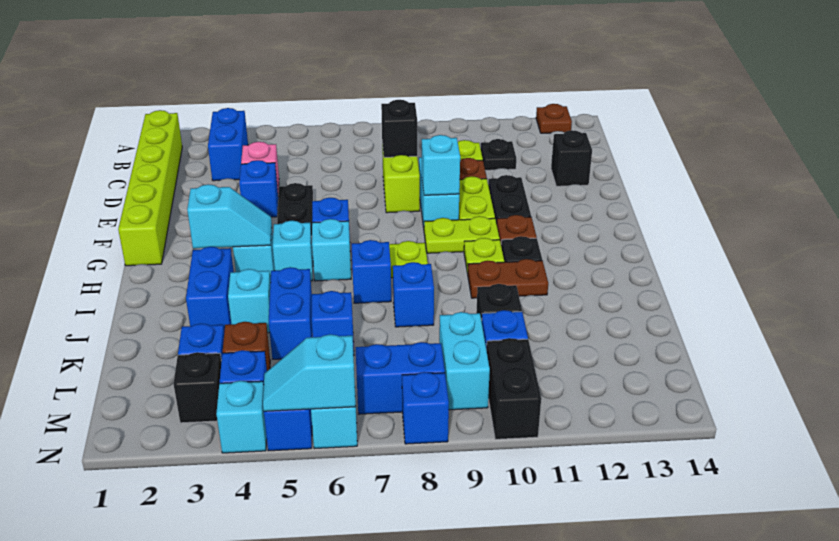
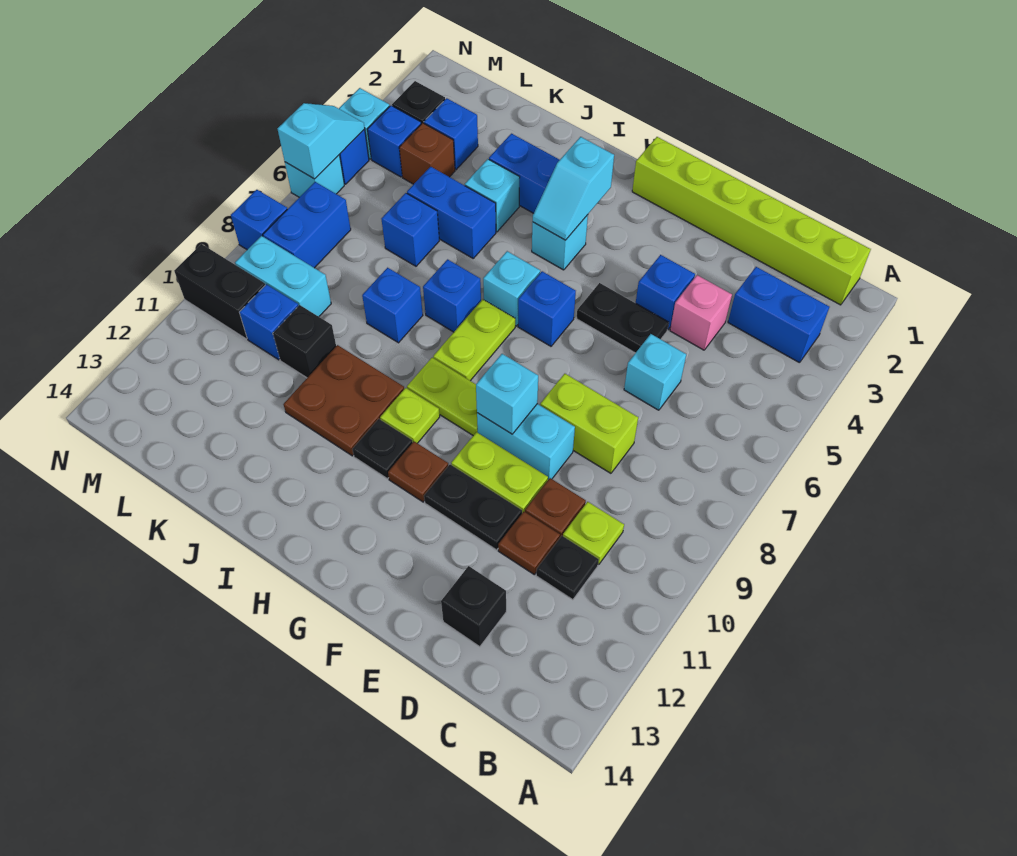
brown plate A13 level 1 -> brown plate D11 level 1
black brick D8 level 2 -> none
lime plate G9:G10 level 1 -> lime plate G9:H9 level 1
cyan brick H5 level 1 -> cyan brick D6 level 1
brown plate I10:I11 level 1 -> brown plate I10:J11 level 1

